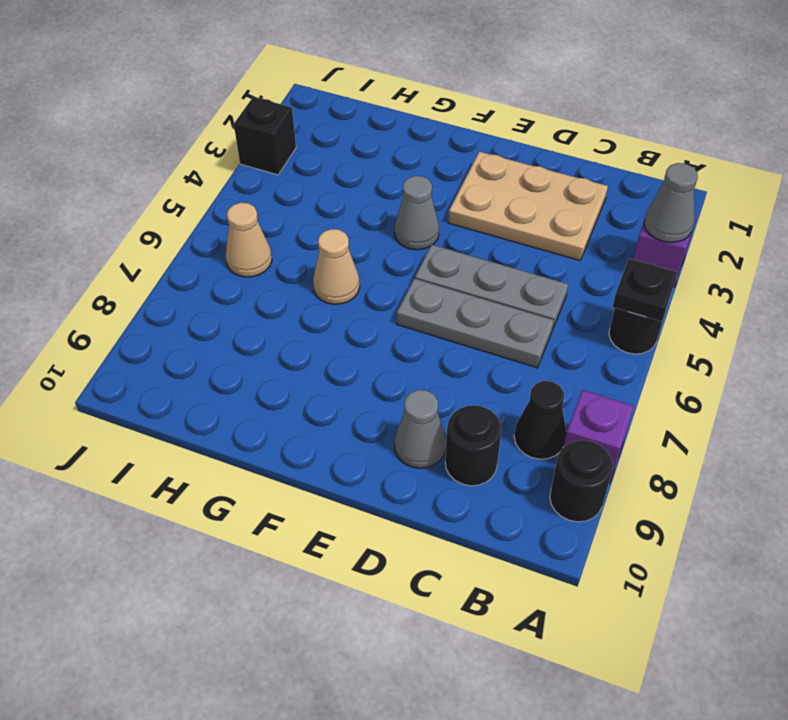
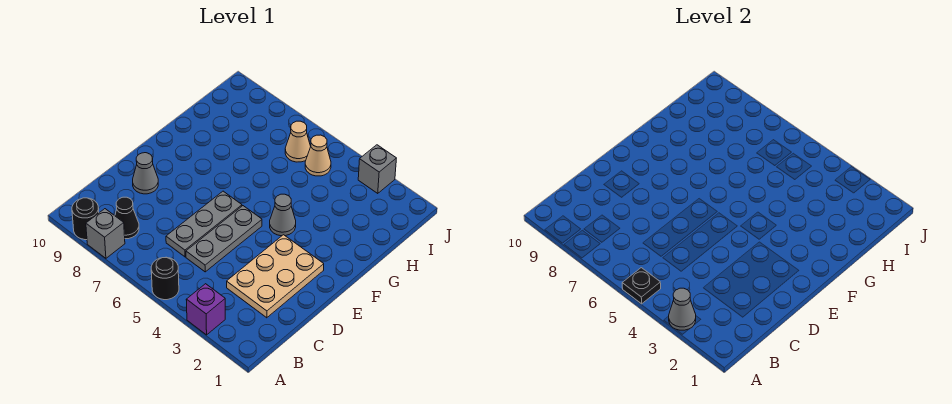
purple brick A8 level 1 -> grey brick A8 level 1
black round brick C9 level 1 -> none
tan cone G6 level 1 -> tan cone I5 level 1
black brick J3 level 1 -> grey brick J3 level 1

